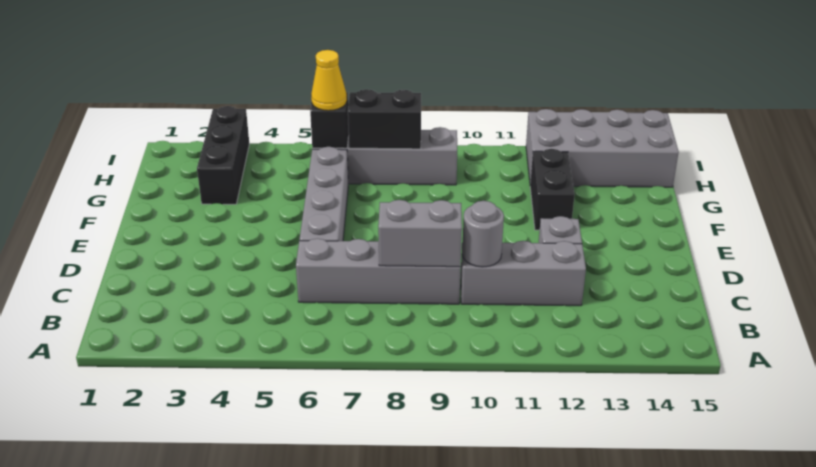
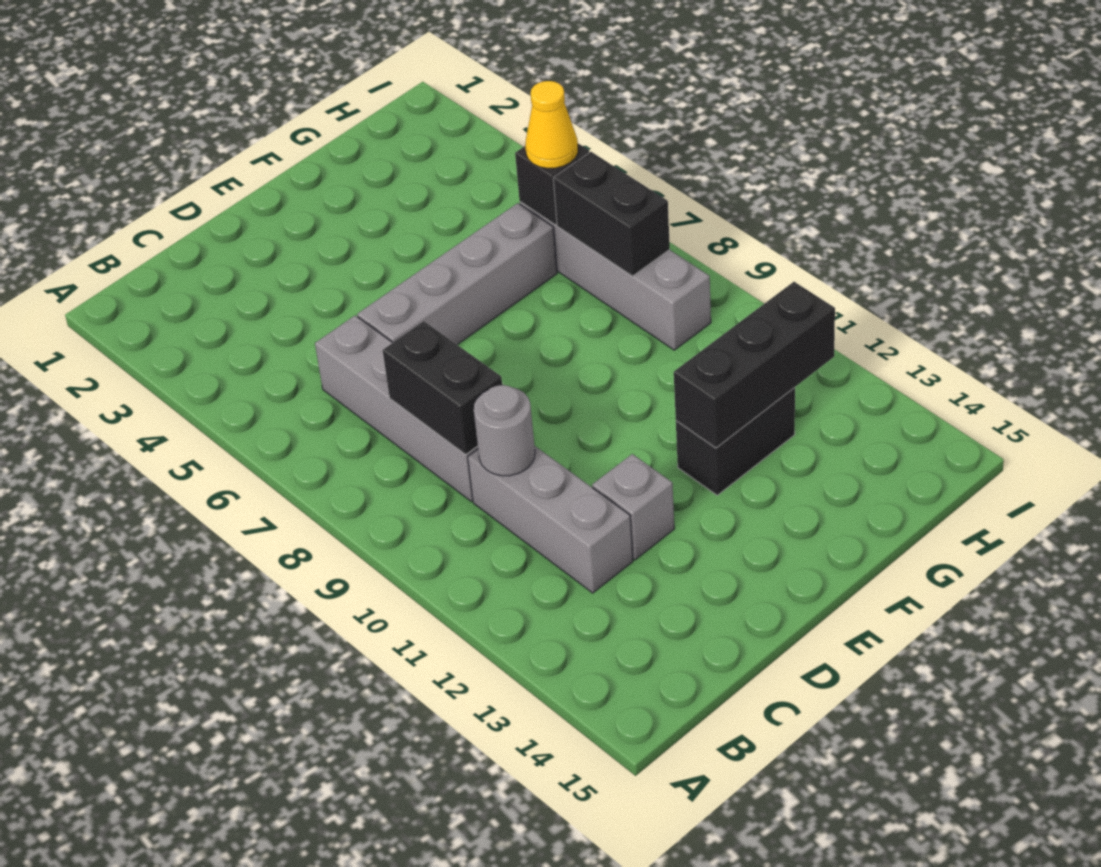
grey brick C8:C9 level 2 -> black brick C8:C9 level 2
black brick G3:I3 level 1 -> black brick F12:H12 level 2
grey brick H12:I15 level 1 -> none

